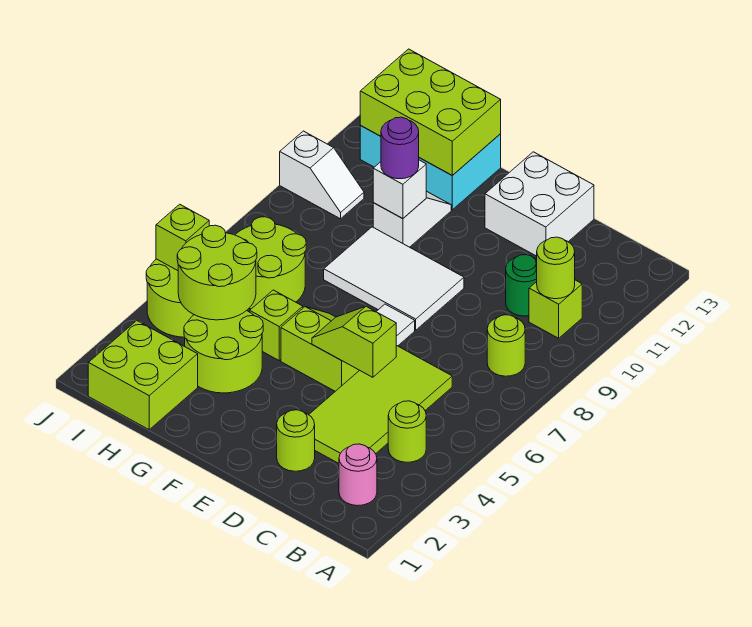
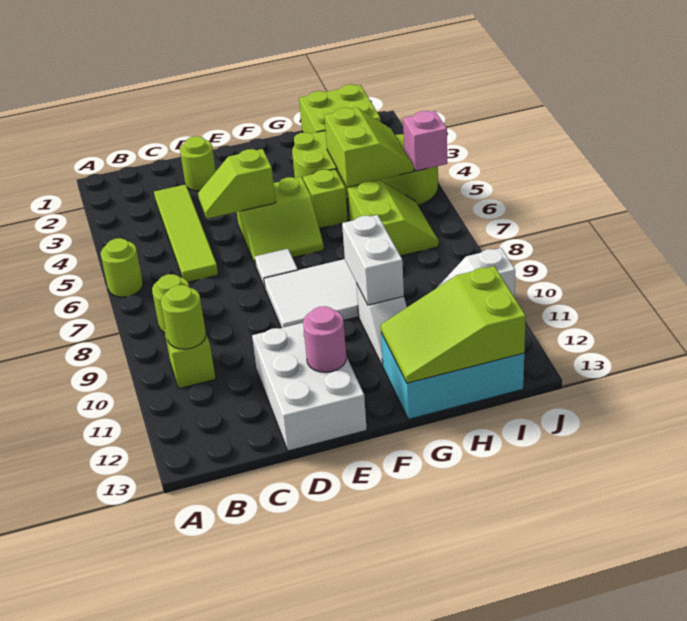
pink round brick B2 level 1 -> pink round brick E12 level 2
lime round brick B4 level 1 -> lime round brick A6 level 1
lime tile C3:D6 level 1 -> lime tile C3:C6 level 1
green round brick C10 level 1 -> none
lime slope D5:E5 level 2 top D -> lime slope D5:E5 level 2 top E
white brick D12:E13 level 1 -> white brick D11:E13 level 1
white brick G10 level 2 -> white brick G9:G10 level 2
purple round brick G10 level 3 -> none
lime brick G12:I13 level 2 -> lime slope G12:I13 level 2 top I
lime round brick H4:I5 level 2 -> lime slope H4:I5 level 2 top H
lime round brick H6:I7 level 1 -> lime slope H6:I7 level 1 top H
lime brick J5 level 2 -> pink brick J5 level 2

